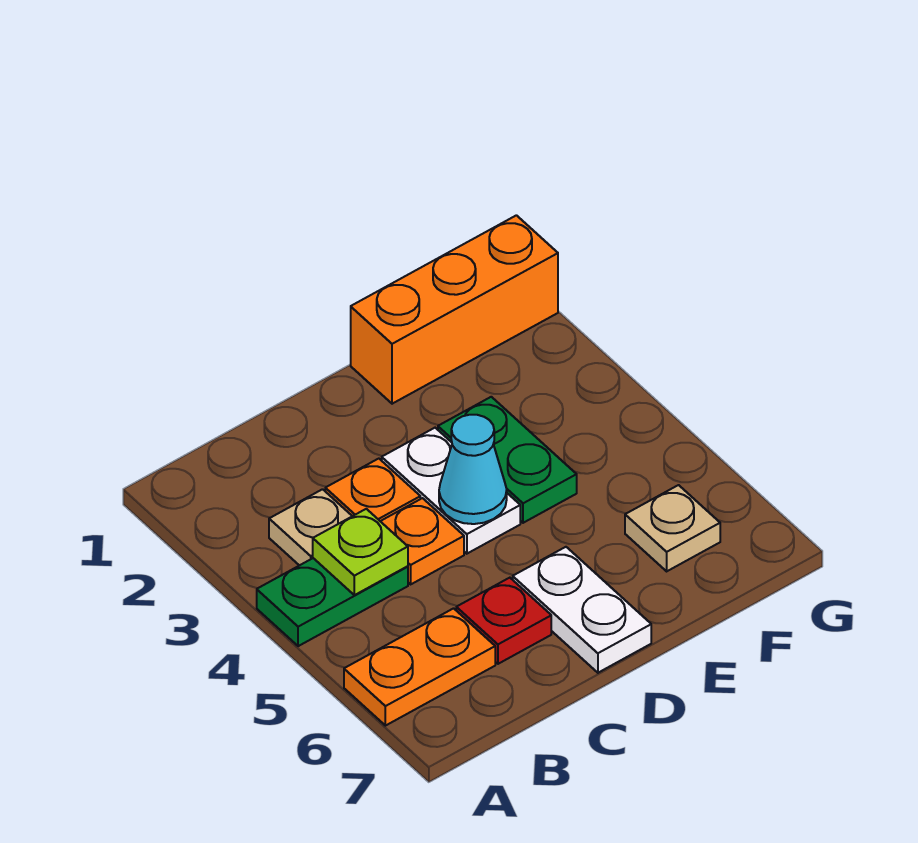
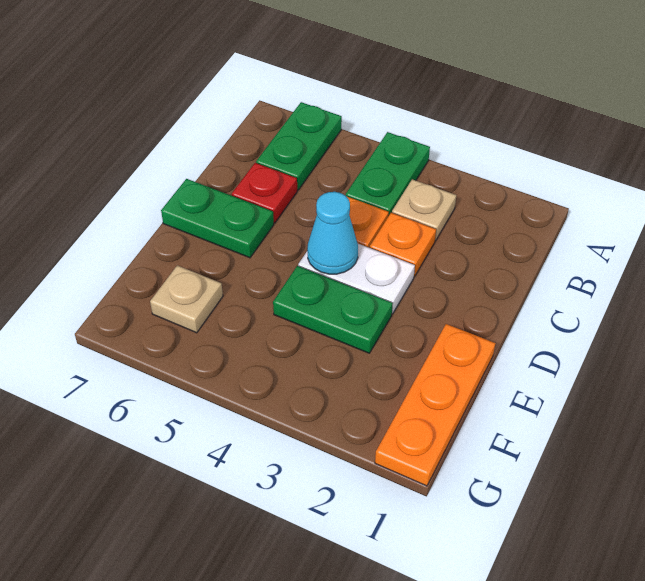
orange plate A6:B6 level 1 -> green plate A6:B6 level 1
lime plate B4 level 2 -> none
white plate D6:D7 level 1 -> green plate D6:D7 level 1
orange brick E1:G1 level 1 -> orange plate E1:G1 level 1

